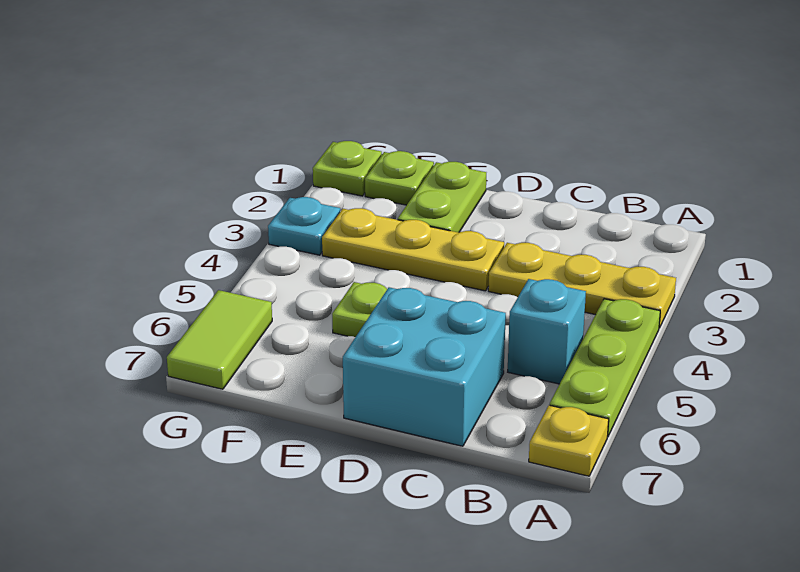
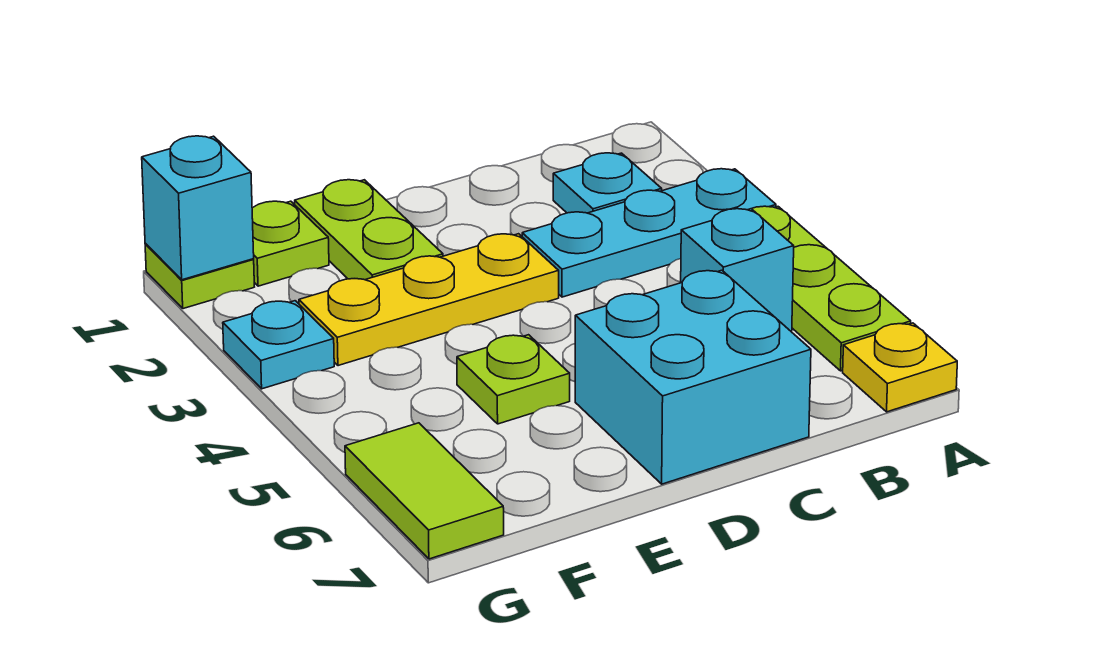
yellow plate A3:C3 level 1 -> cyan plate A3:C3 level 1
none -> cyan plate B2 level 1
none -> cyan brick G1 level 2

